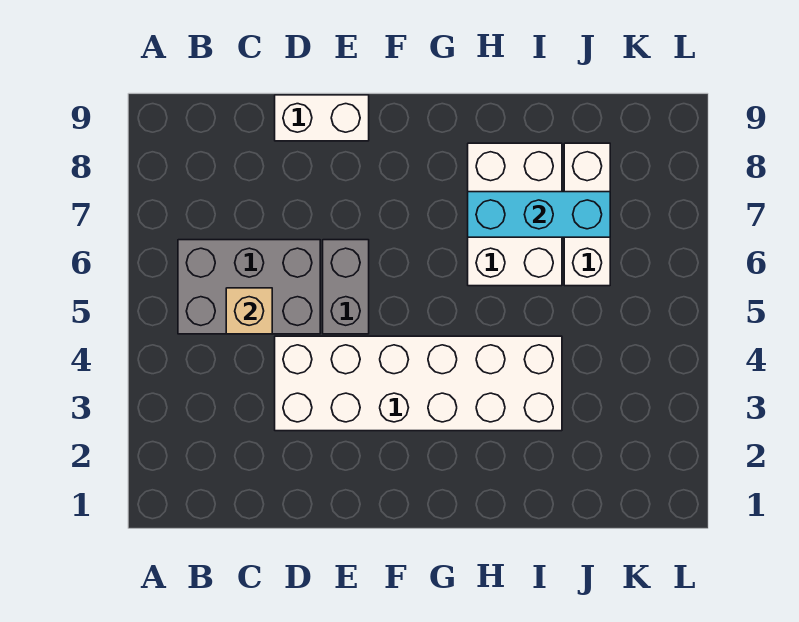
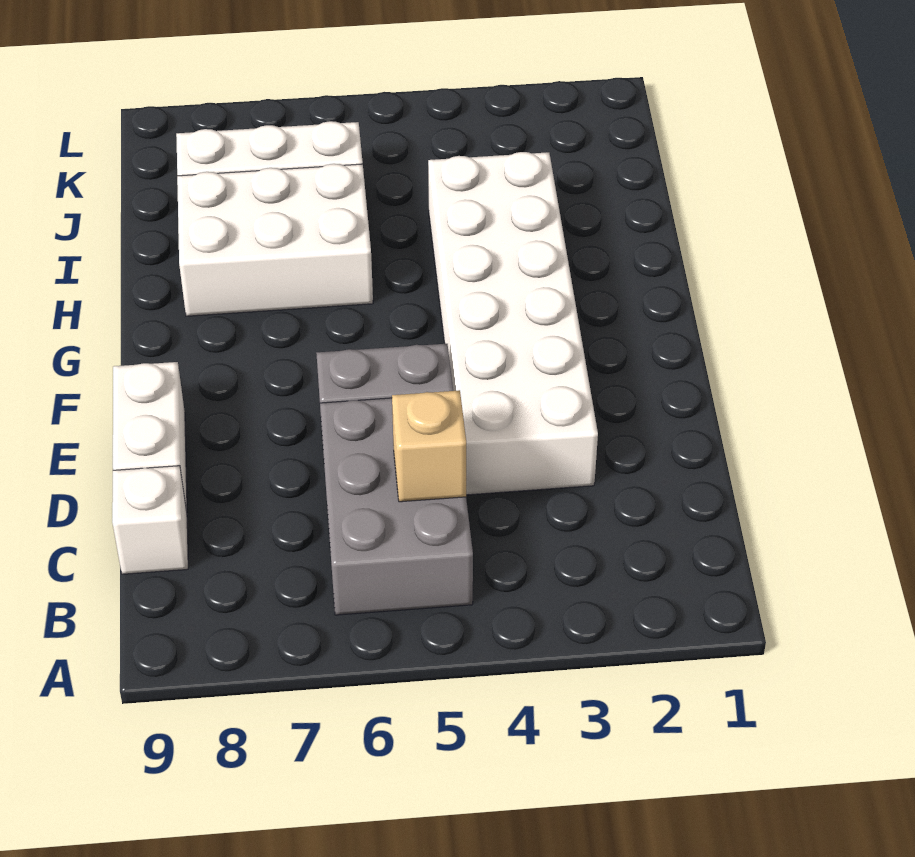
none -> white brick C9 level 1
cyan brick H7:J7 level 2 -> none

